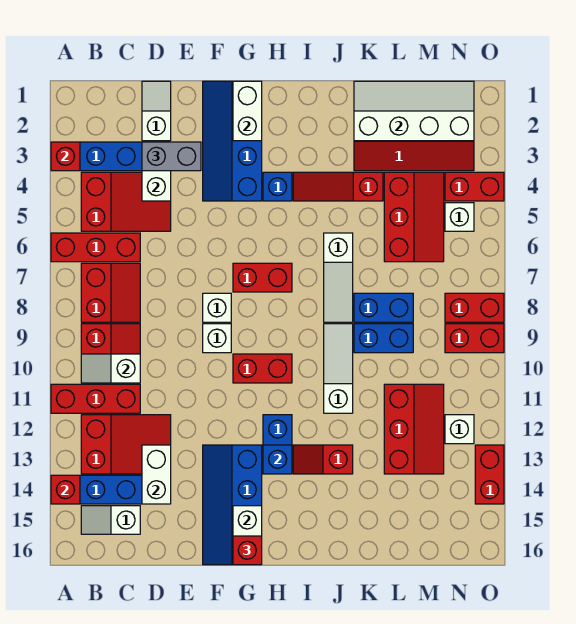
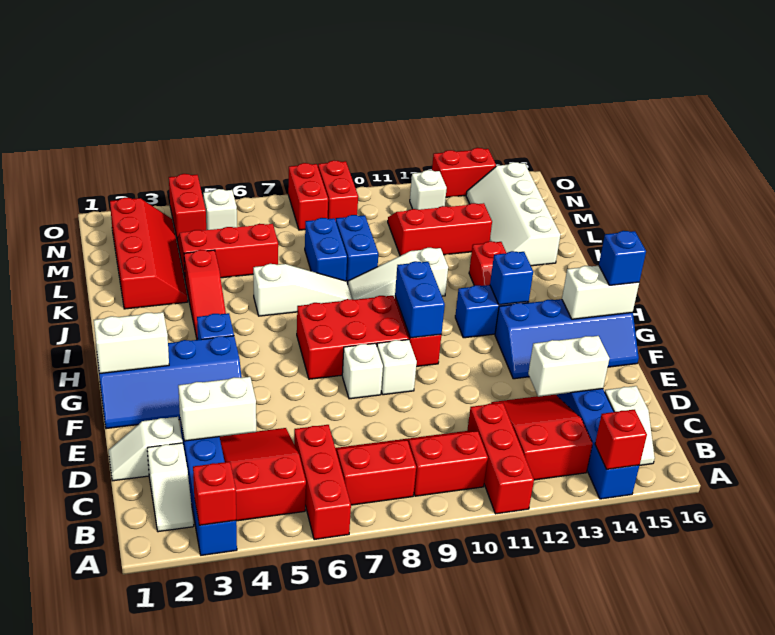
white slope B10:C10 level 2 top C -> white slope B2:C2 level 1 top C
grey brick D3:E3 level 3 -> none
red brick G7:H7 level 1 -> red brick G7:H9 level 1
none -> blue brick G10:H10 level 2
red brick G16 level 3 -> blue brick G16 level 3
white slope K1:N2 level 2 top 2 -> white slope K14:N15 level 1 top 15

